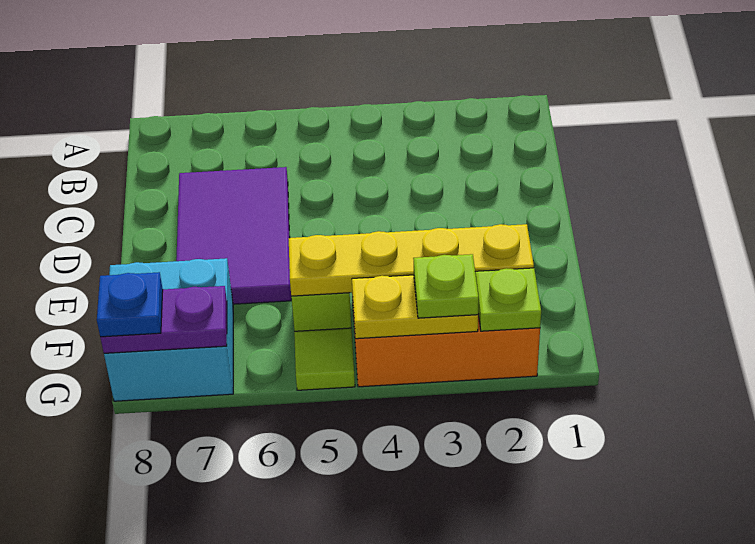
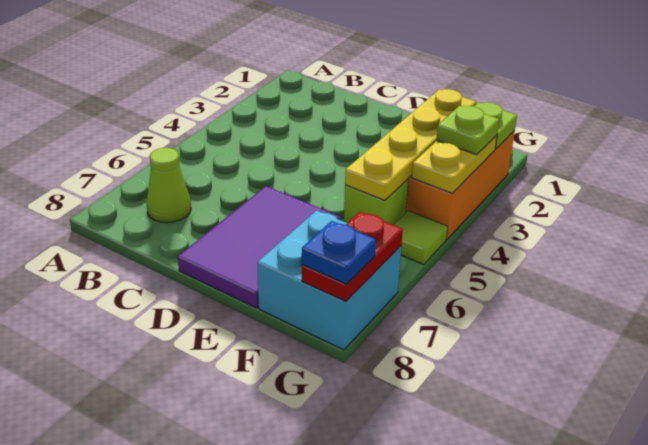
none -> lime cone B7 level 1
purple tile C6:E7 level 1 -> purple tile D6:E8 level 1
purple plate G7:G8 level 2 -> red plate G7:G8 level 2

